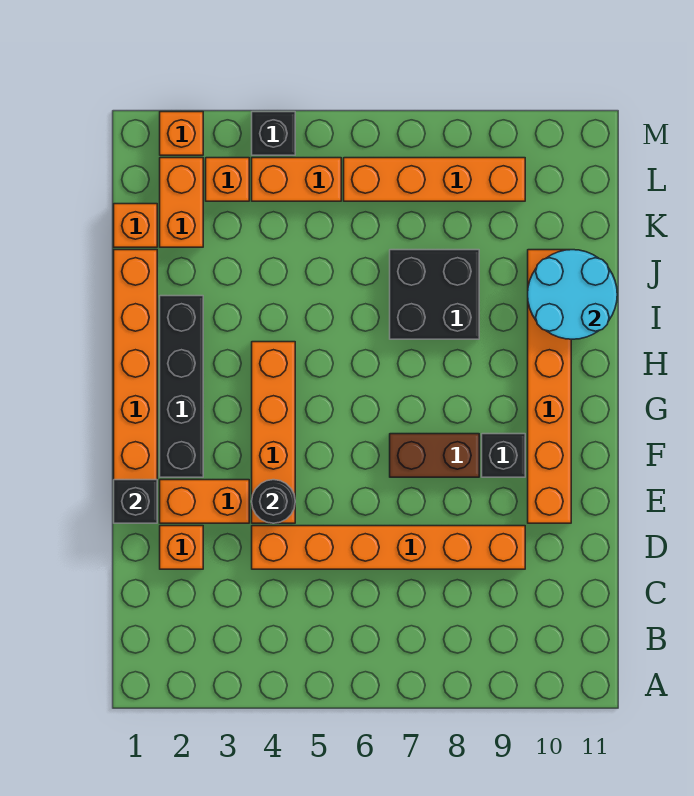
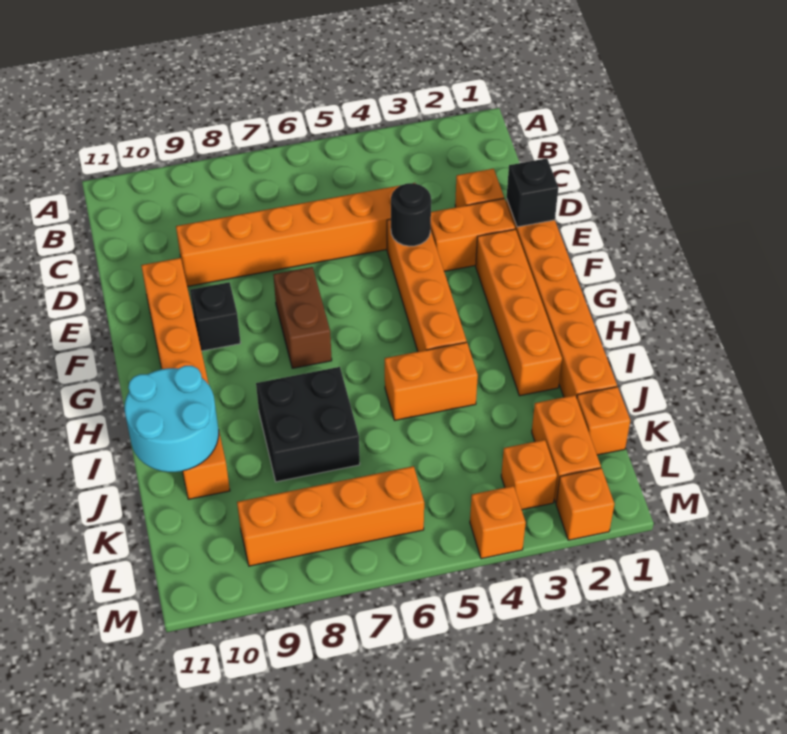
black brick F2:I2 level 1 -> orange brick F2:I2 level 1
brown brick F7:F8 level 1 -> brown brick F7:G7 level 1
orange brick L4:L5 level 1 -> orange brick I4:I5 level 1
black brick M4 level 1 -> orange brick M4 level 1

